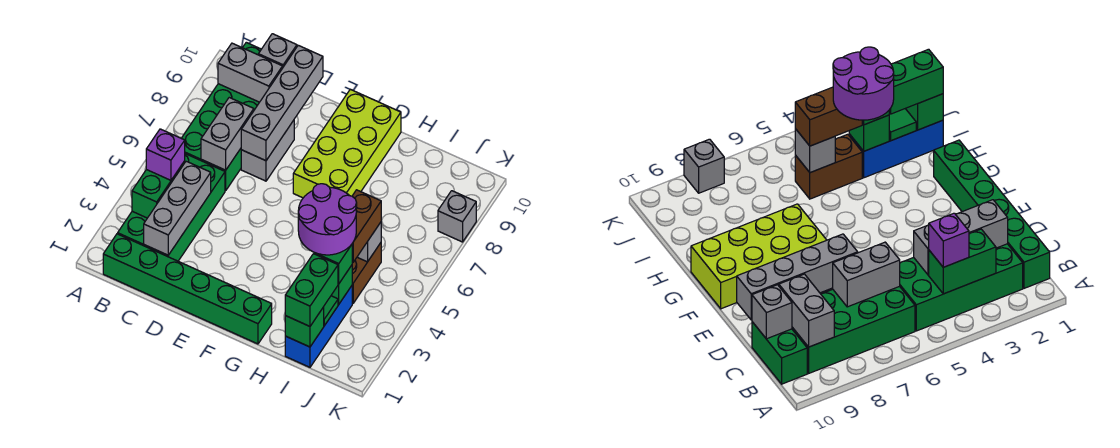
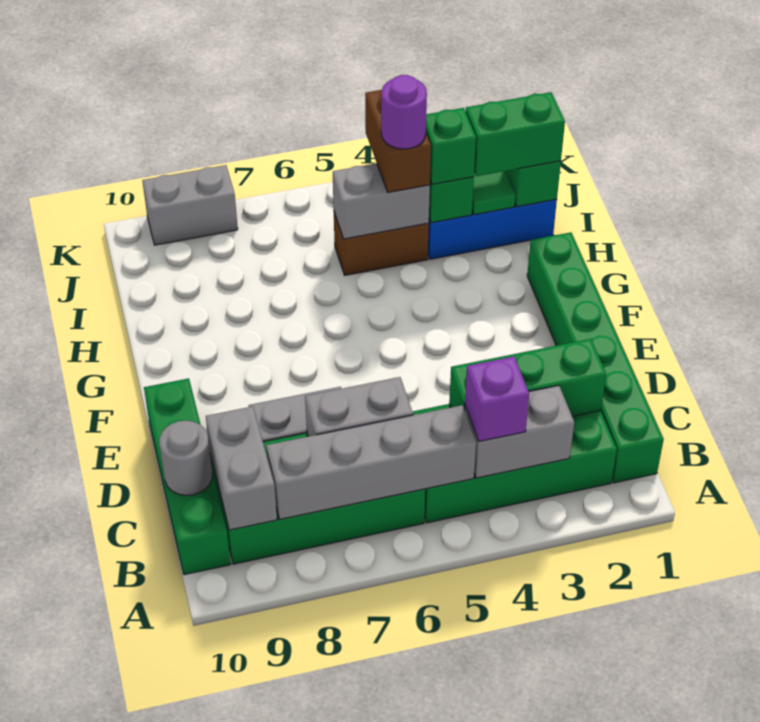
green brick B3:B4 level 2 -> grey brick B3:B4 level 2
green brick B10:C10 level 1 -> green brick B10:E10 level 1
grey brick C2:C4 level 2 -> green brick C2:C4 level 2
grey brick C10 level 2 -> grey round brick C10 level 2
grey brick D7:D10 level 2 -> grey brick B5:B8 level 2
lime brick F7:G10 level 1 -> none
purple round brick H3:I4 level 4 -> purple round brick I4 level 4
brown brick I4:I5 level 3 -> brown brick I4:J4 level 3
grey brick I5 level 2 -> grey brick I4:I5 level 2
grey brick K8 level 1 -> grey brick K8:K9 level 1

